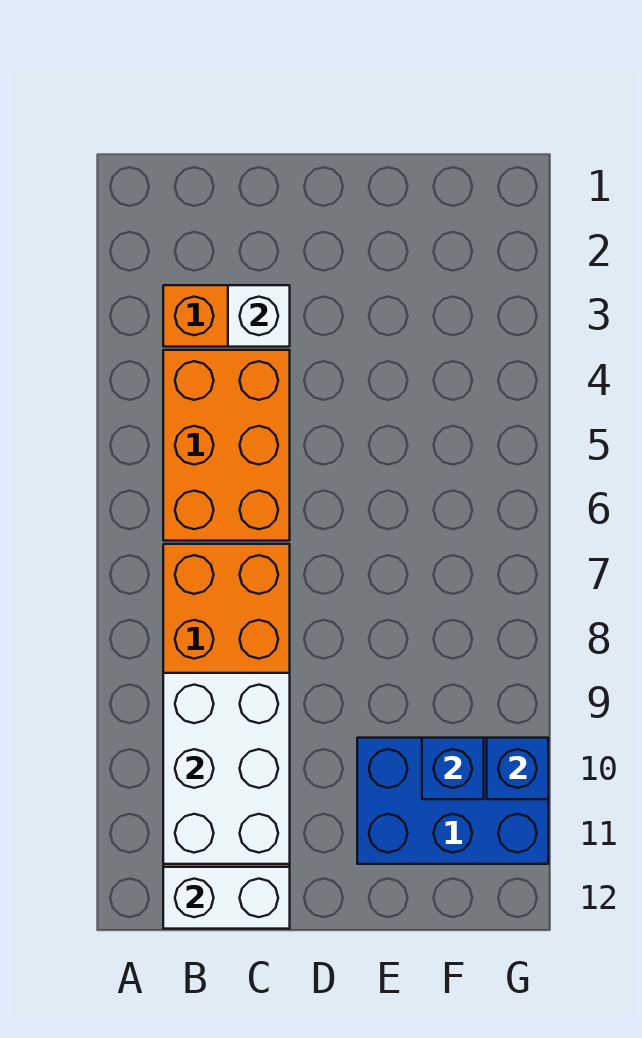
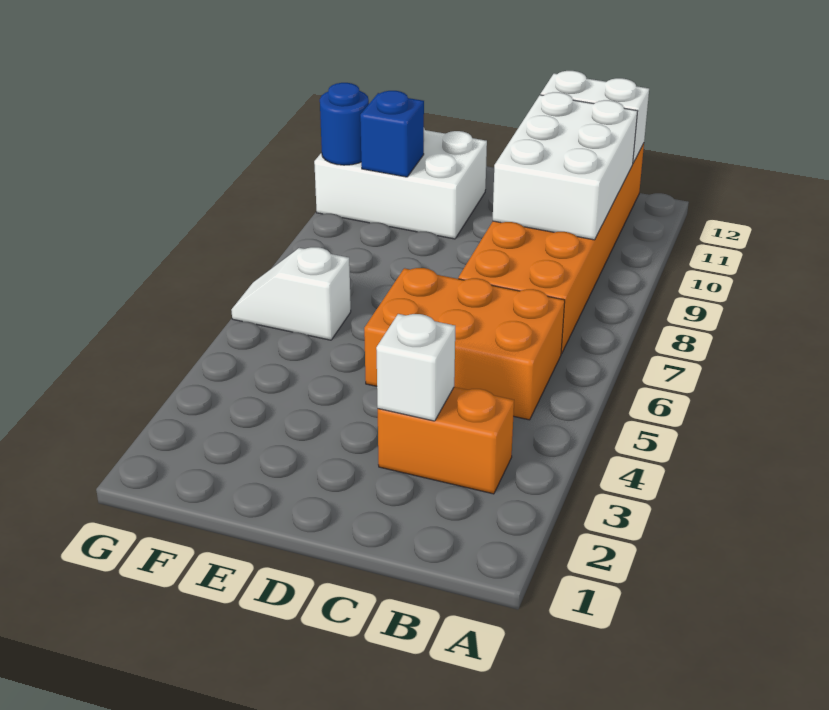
orange brick B4:C6 level 1 -> orange brick B5:D6 level 1
blue brick E10:G11 level 1 -> white brick E10:G11 level 1
none -> white slope F6:G6 level 1 top F
blue brick G10 level 2 -> blue round brick G10 level 2

